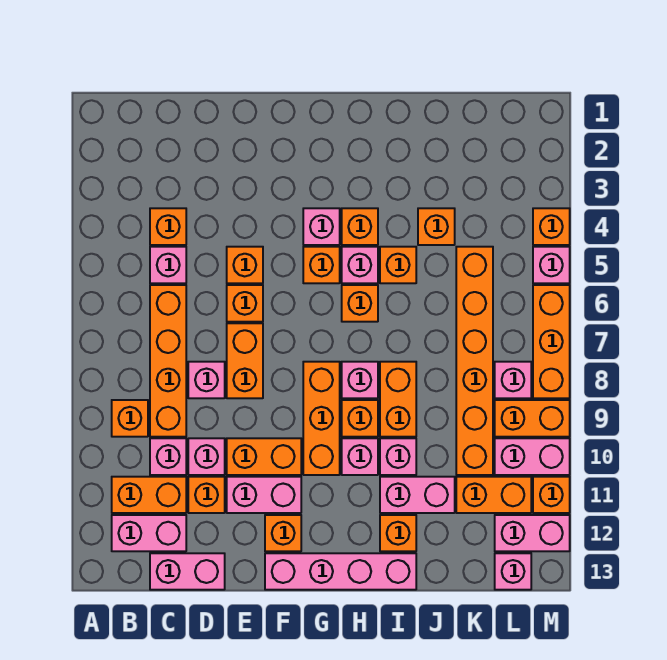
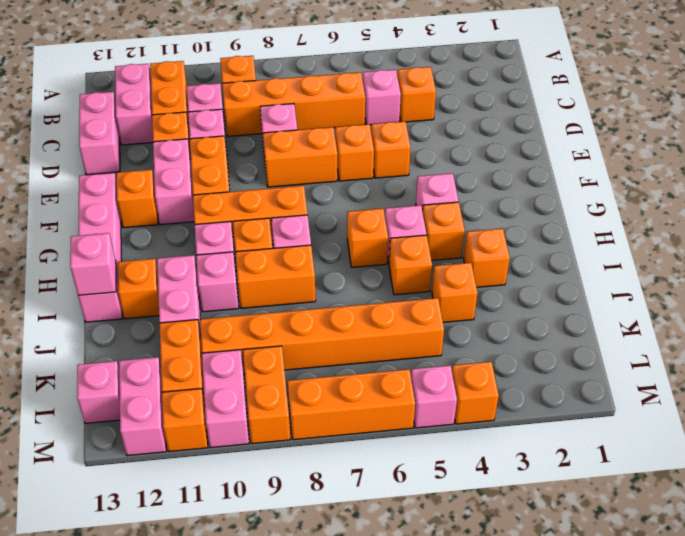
orange brick G5 level 1 -> orange brick I3 level 1
pink brick L8 level 1 -> pink brick I13 level 2

